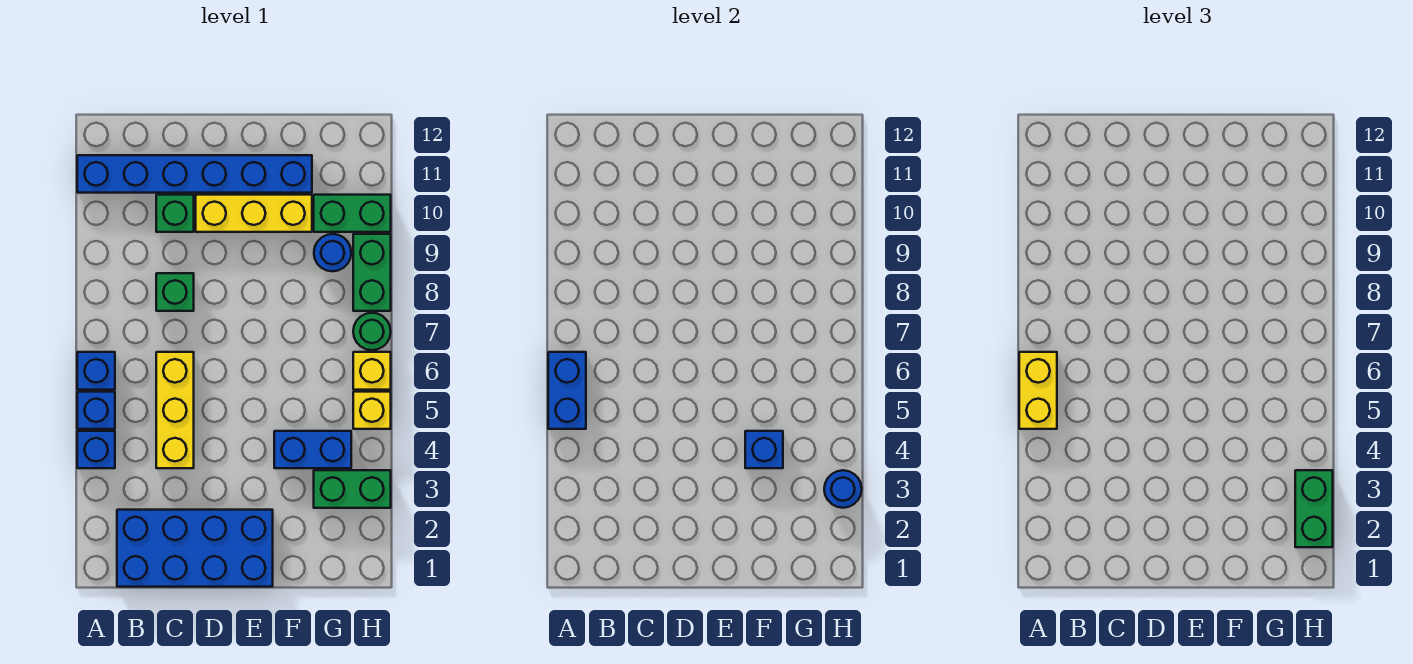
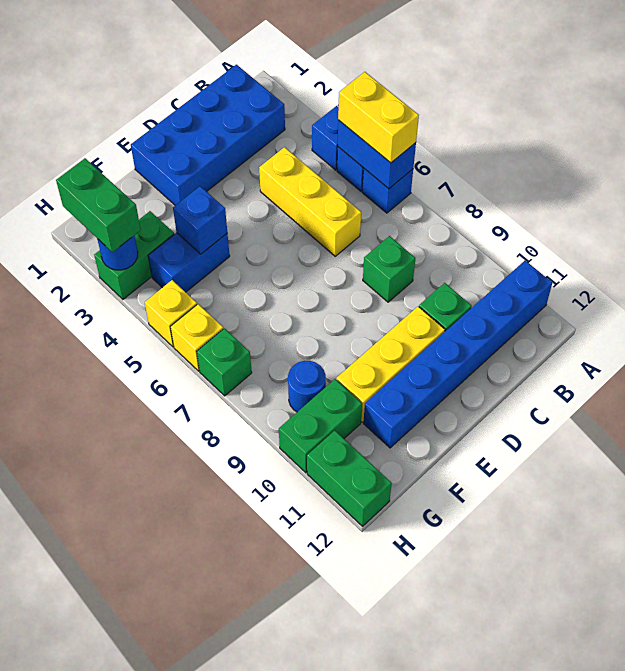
green round brick H7 level 1 -> green brick H7 level 1
green brick H8:H9 level 1 -> green brick H11:H12 level 1

